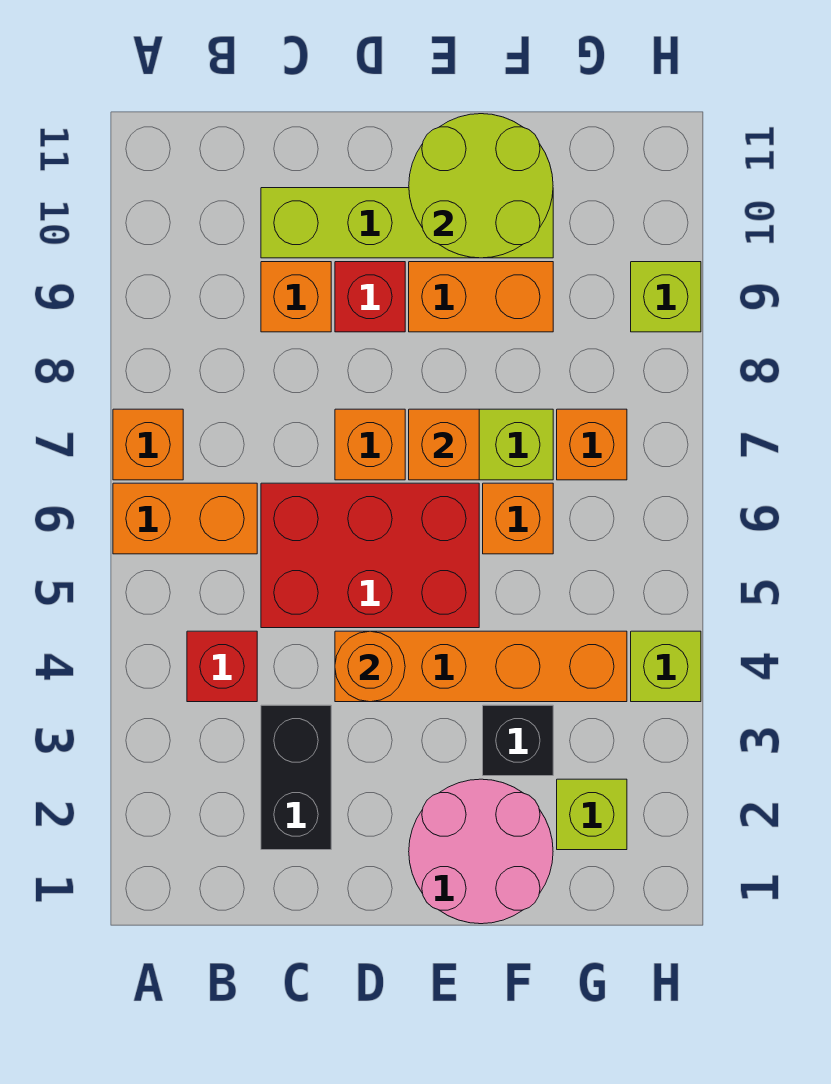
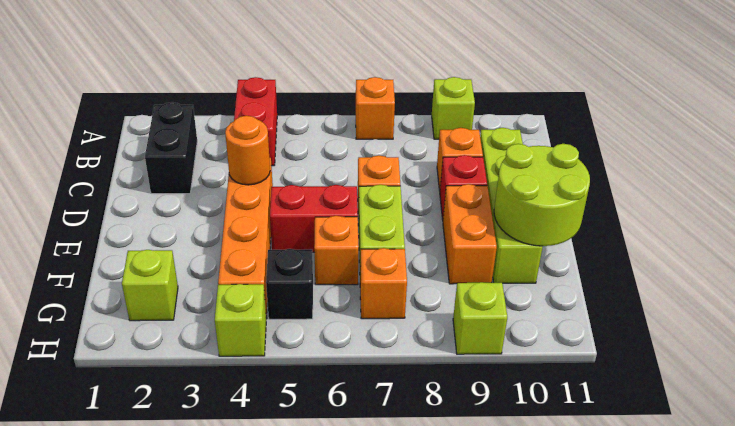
orange brick A6:B6 level 1 -> none
none -> lime brick A9 level 1
red brick B4 level 1 -> red brick A4:B4 level 1
black brick C2:C3 level 1 -> black brick B2:C2 level 1
red brick C5:E6 level 1 -> red brick E5:E6 level 1
pink round brick E1:F2 level 1 -> none
orange brick E7 level 2 -> none
black brick F3 level 1 -> black brick G5 level 1

